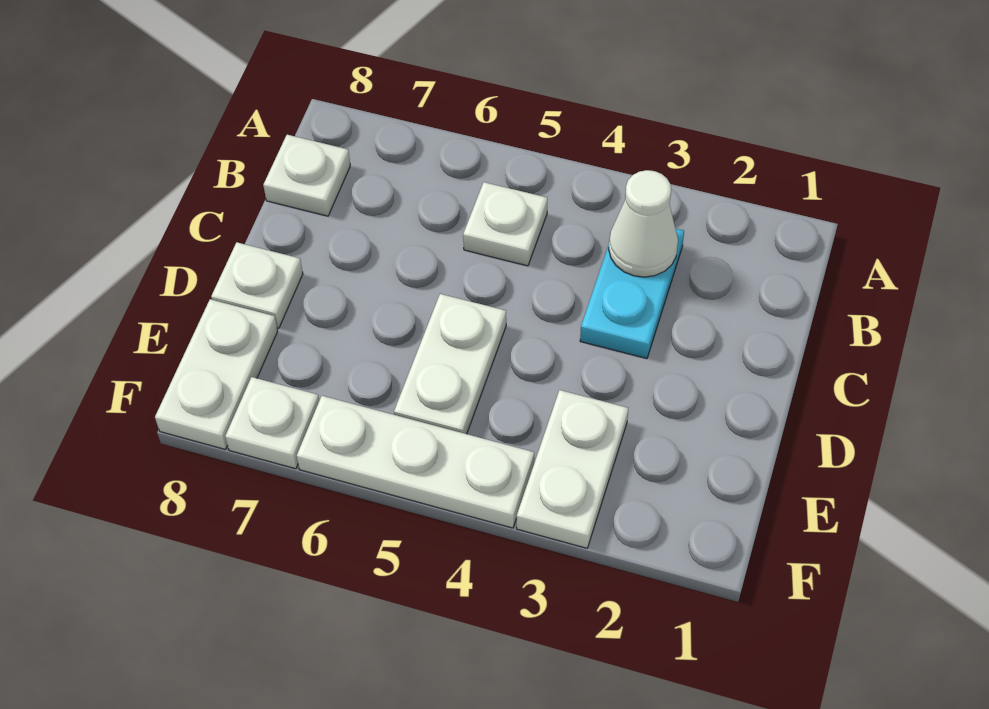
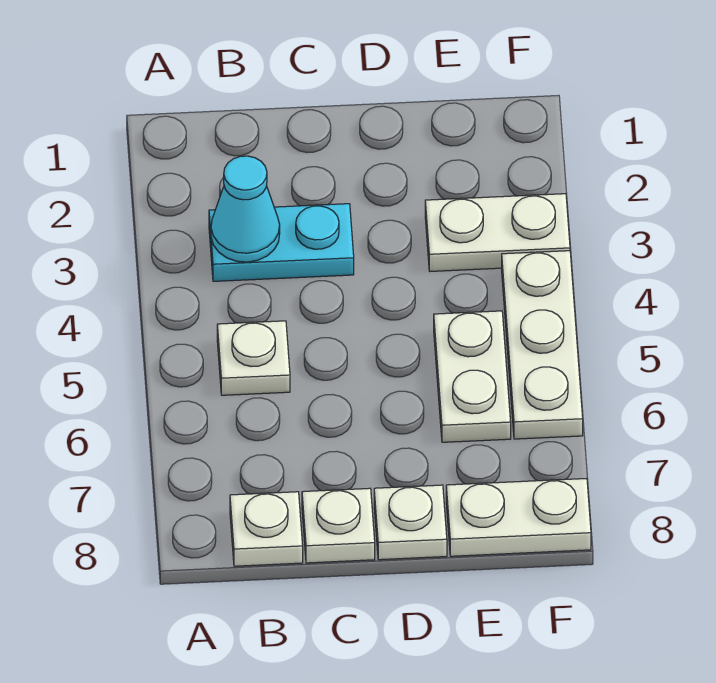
white cone B3 level 2 -> cyan cone B3 level 2
white plate D5:E5 level 1 -> white plate E5:E6 level 1
white plate F7 level 1 -> white plate C8 level 1

